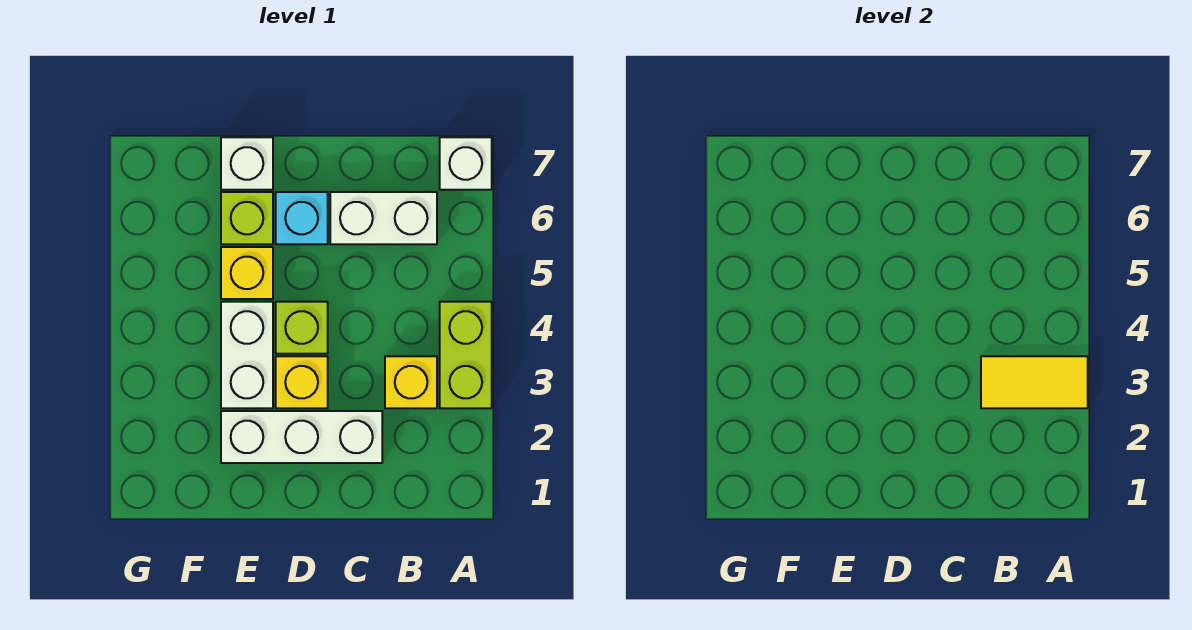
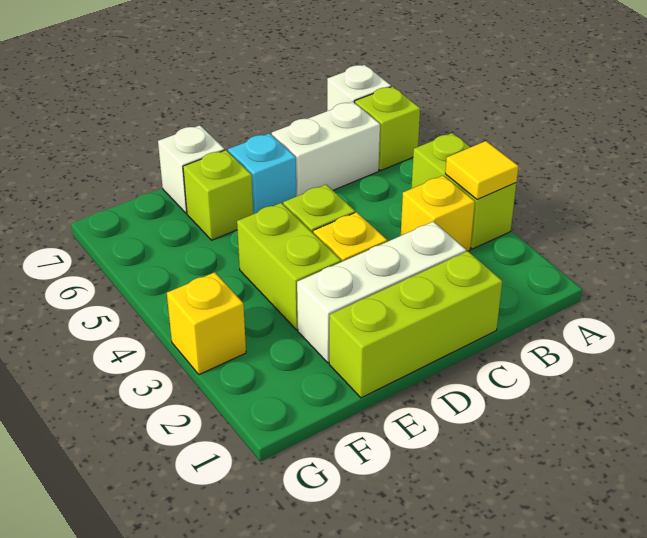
yellow tile A3:B3 level 2 -> yellow tile A3 level 2
none -> lime brick A6 level 1
none -> lime brick C1:E1 level 1
white brick E3:E4 level 1 -> lime brick E3:E4 level 1
yellow brick E5 level 1 -> yellow brick G3 level 1

